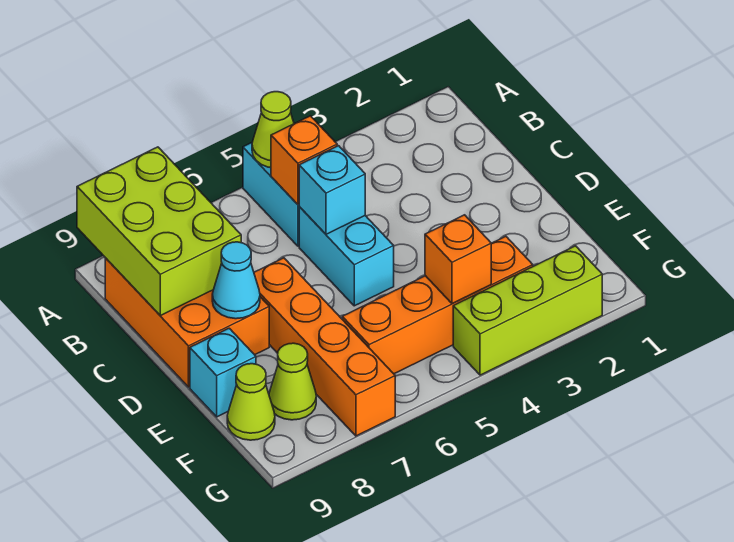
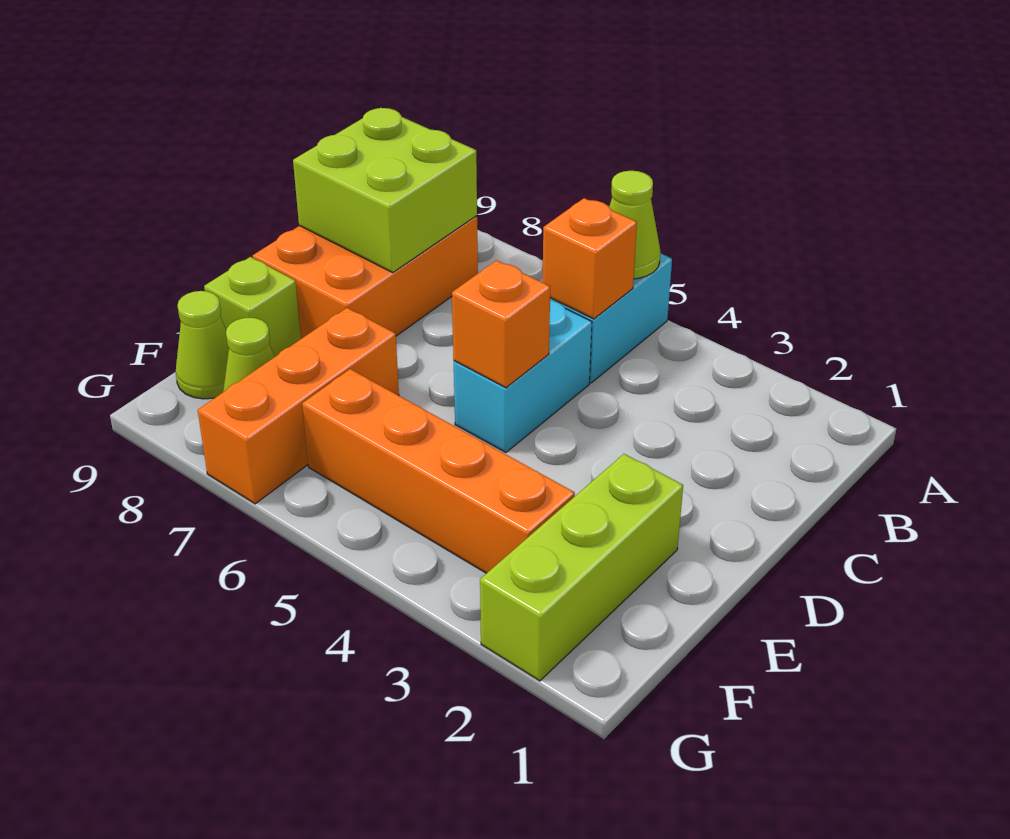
lime brick A8:C9 level 2 -> lime brick B8:C9 level 2
cyan brick C5 level 2 -> none
orange brick D7:G7 level 1 -> orange brick E7:G7 level 1
cyan cone D8 level 2 -> none
cyan brick E9 level 1 -> lime brick E9 level 1
orange brick F4 level 2 -> orange brick D5 level 2
lime brick G2:G4 level 1 -> lime brick E2:G2 level 1

